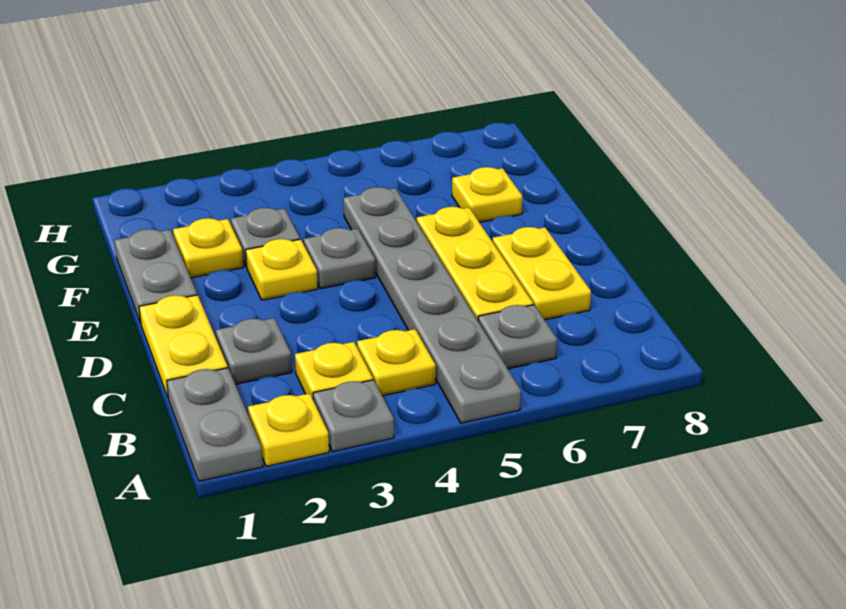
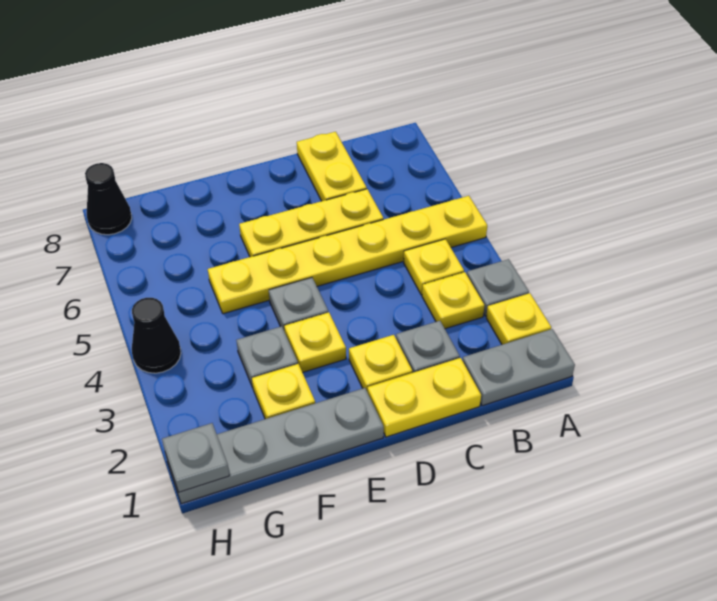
grey plate A5:F5 level 1 -> yellow plate A5:F5 level 1
grey plate B6 level 1 -> grey plate H1 level 2
yellow plate C7:D7 level 1 -> yellow plate C7:C8 level 1
grey plate E1:F1 level 1 -> grey plate E1:H1 level 1
yellow plate F7 level 1 -> yellow plate D2 level 1
none -> black cone H4 level 1
none -> black cone H8 level 1

